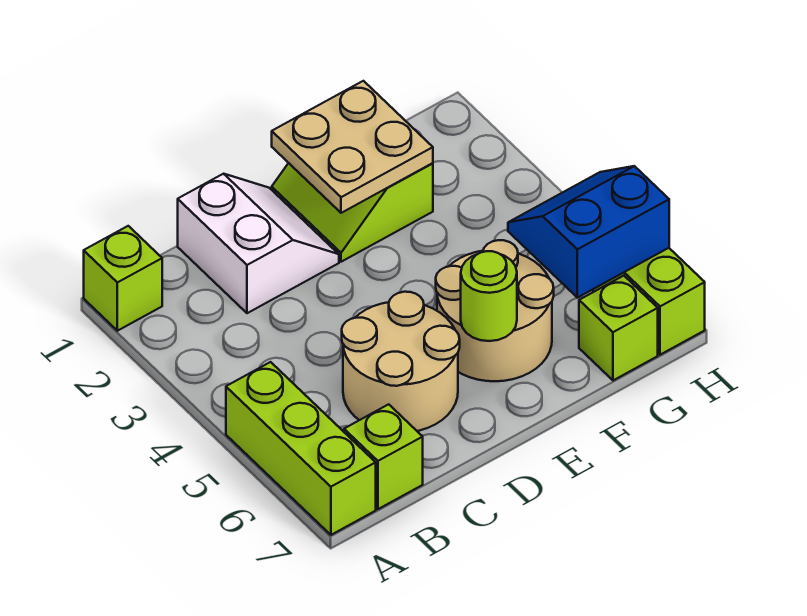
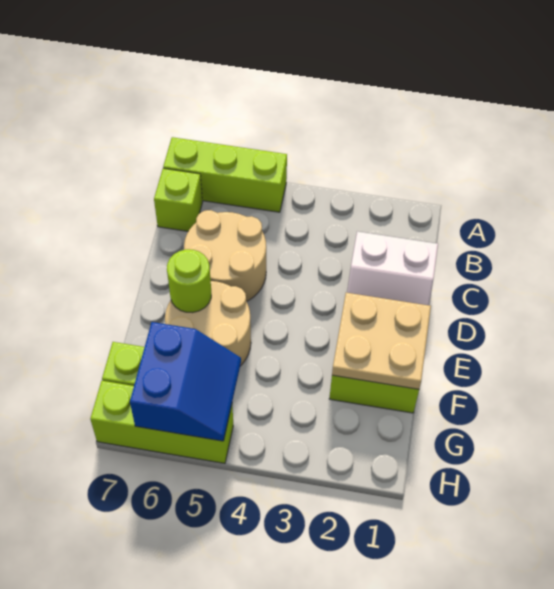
lime brick A1 level 1 -> none

